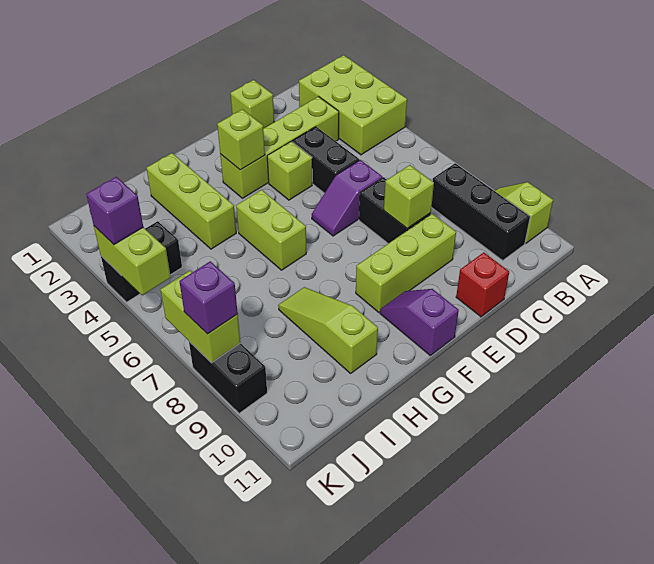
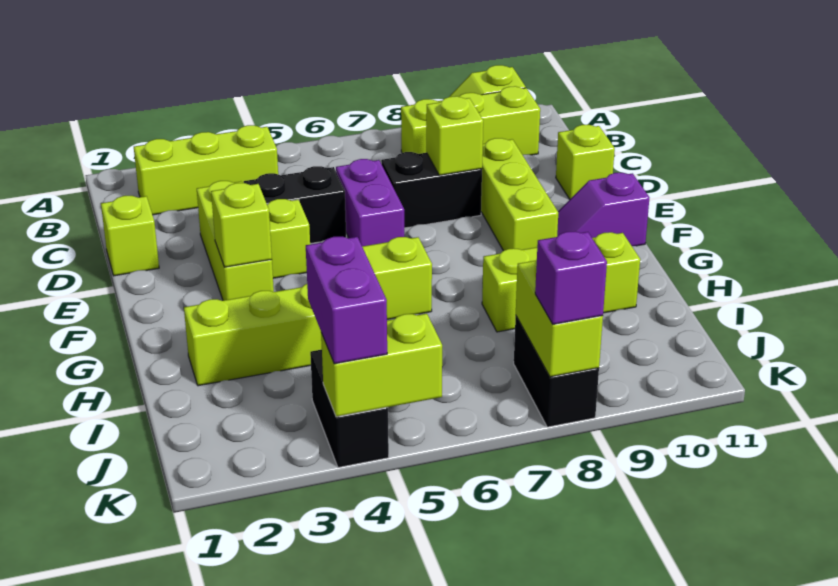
lime brick A2:B4 level 1 -> lime brick B2:B4 level 1
black brick B8:B10 level 1 -> lime brick B8:B10 level 1
lime brick C3:F3 level 1 -> lime brick D3:F3 level 1
purple slope D6:E6 level 1 top D -> purple brick D6:E6 level 1
red brick D11 level 1 -> lime brick D11 level 1
lime slope H8:H10 level 1 top 10 -> lime brick H8:H10 level 1
purple brick K4 level 3 -> purple brick J4:K4 level 3
lime brick K7:K8 level 2 -> lime brick J8:K8 level 2
black brick K8:K9 level 1 -> black brick J8:K8 level 1

